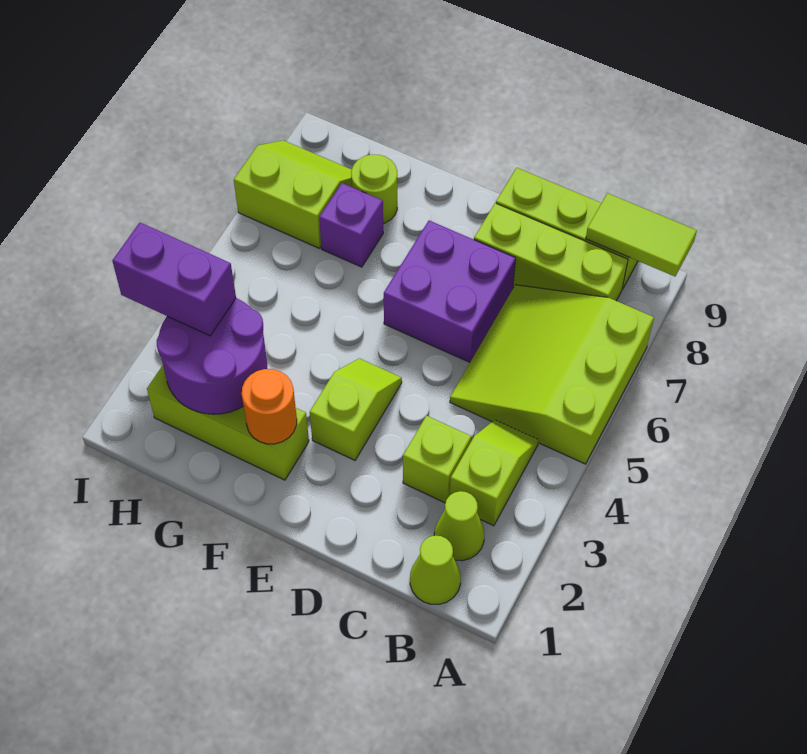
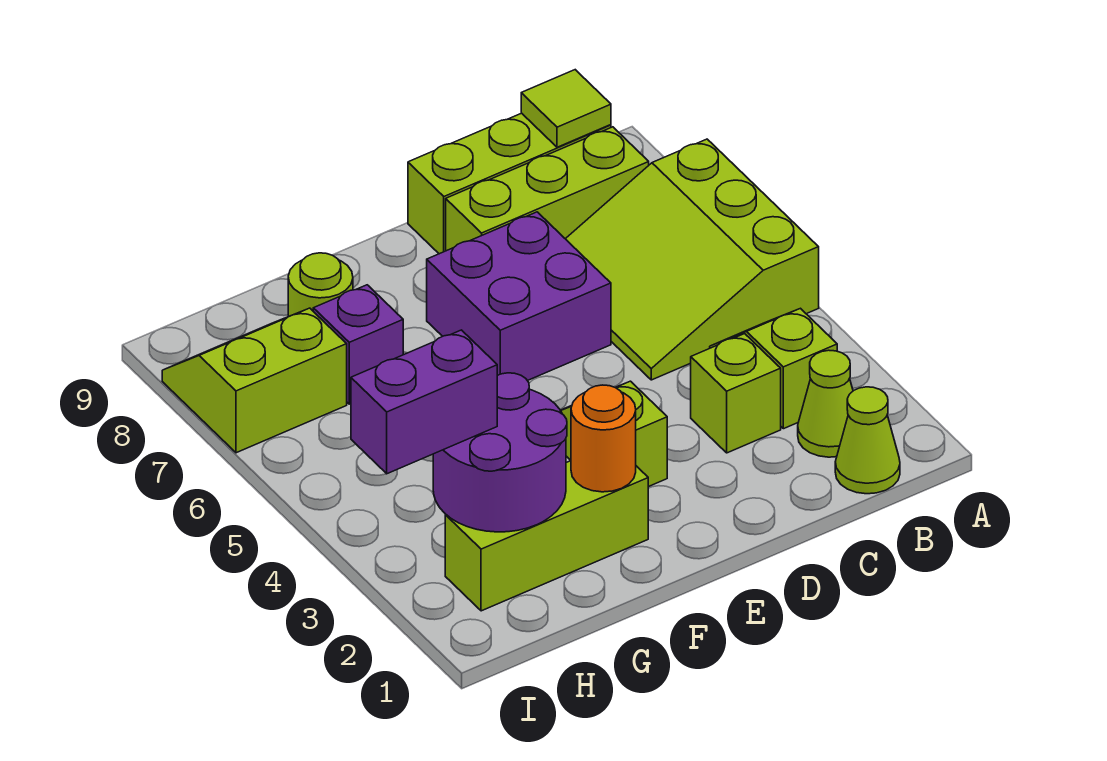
lime tile A9:B9 level 2 -> lime tile B9 level 2

